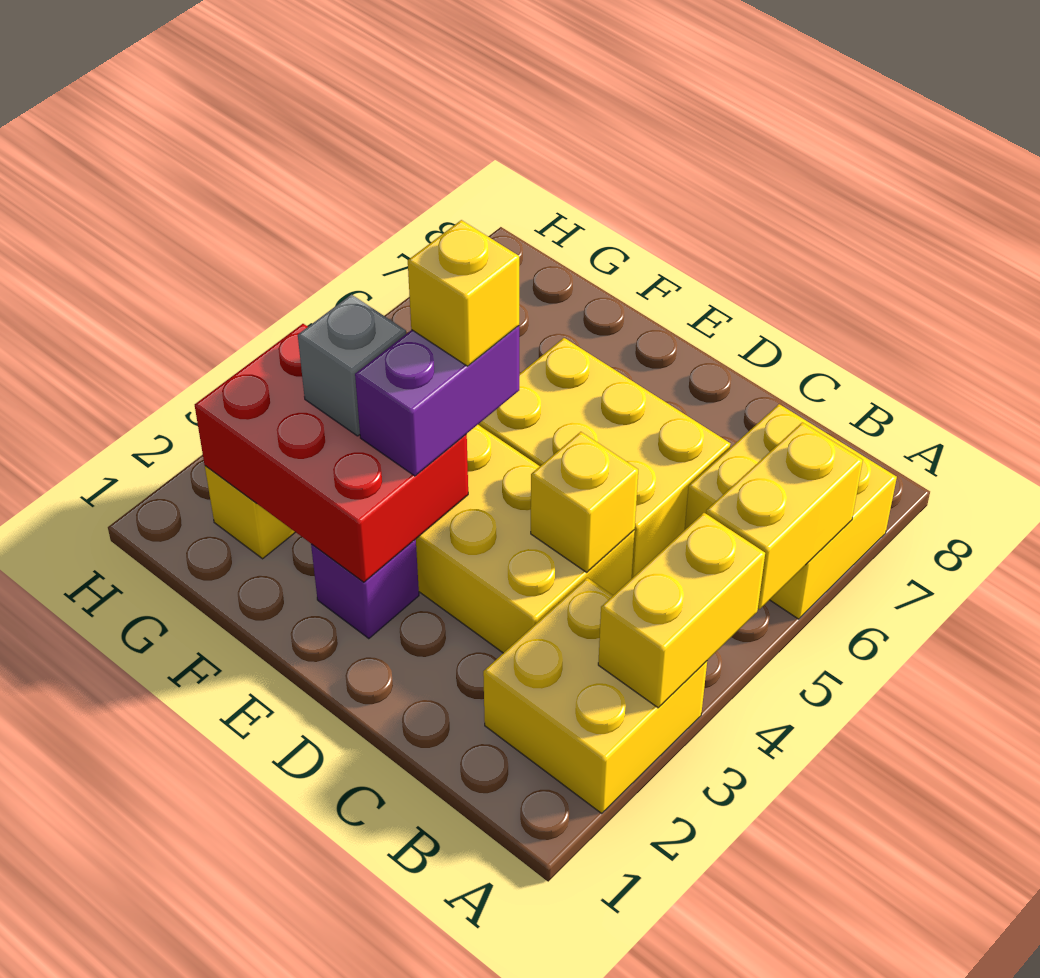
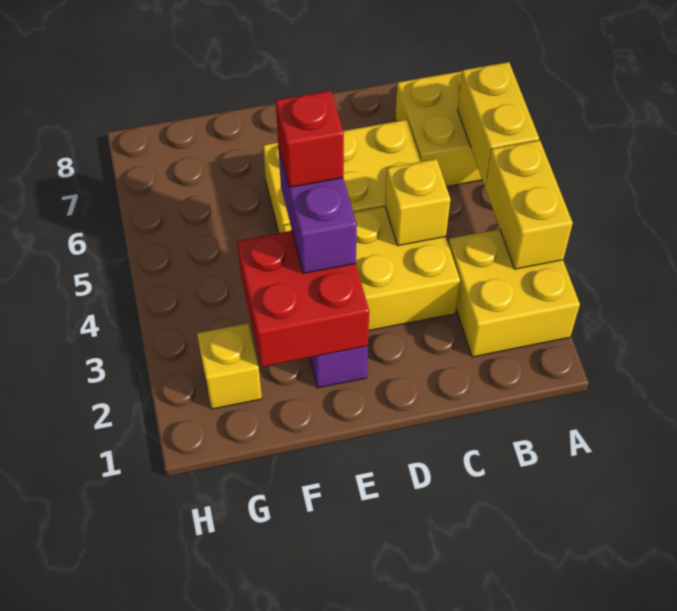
red brick E2:G3 level 2 -> red brick E2:F3 level 2
yellow brick E4 level 4 -> red brick E4 level 4
grey brick F3 level 3 -> none

